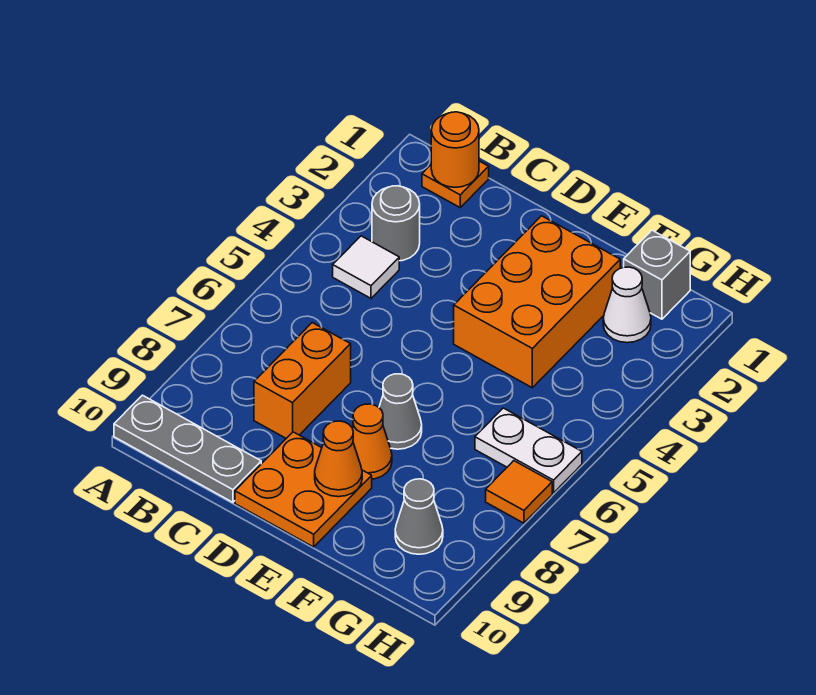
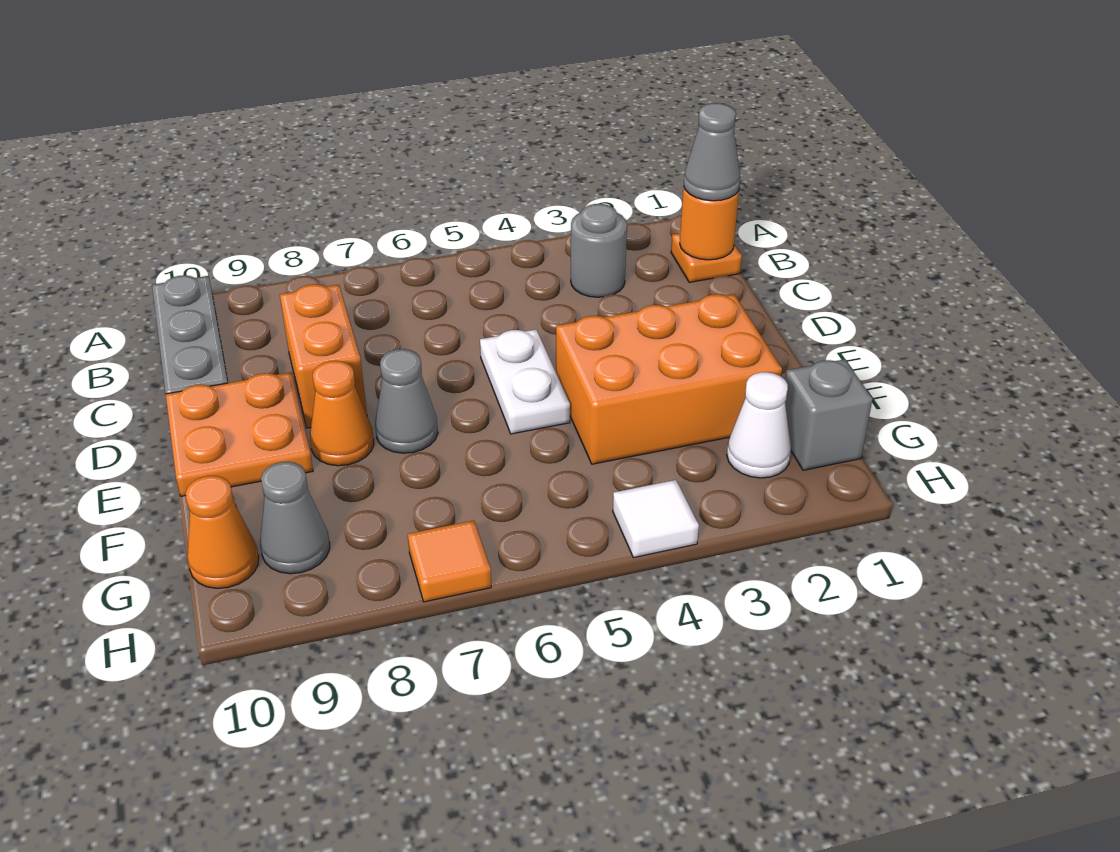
none -> grey cone B1 level 3
white tile B4 level 1 -> white tile H4 level 1
orange brick C7:C8 level 1 -> orange brick C8:D8 level 1
orange cone E9 level 2 -> orange cone G10 level 1
white plate G6:H6 level 1 -> white plate D5:E5 level 1

